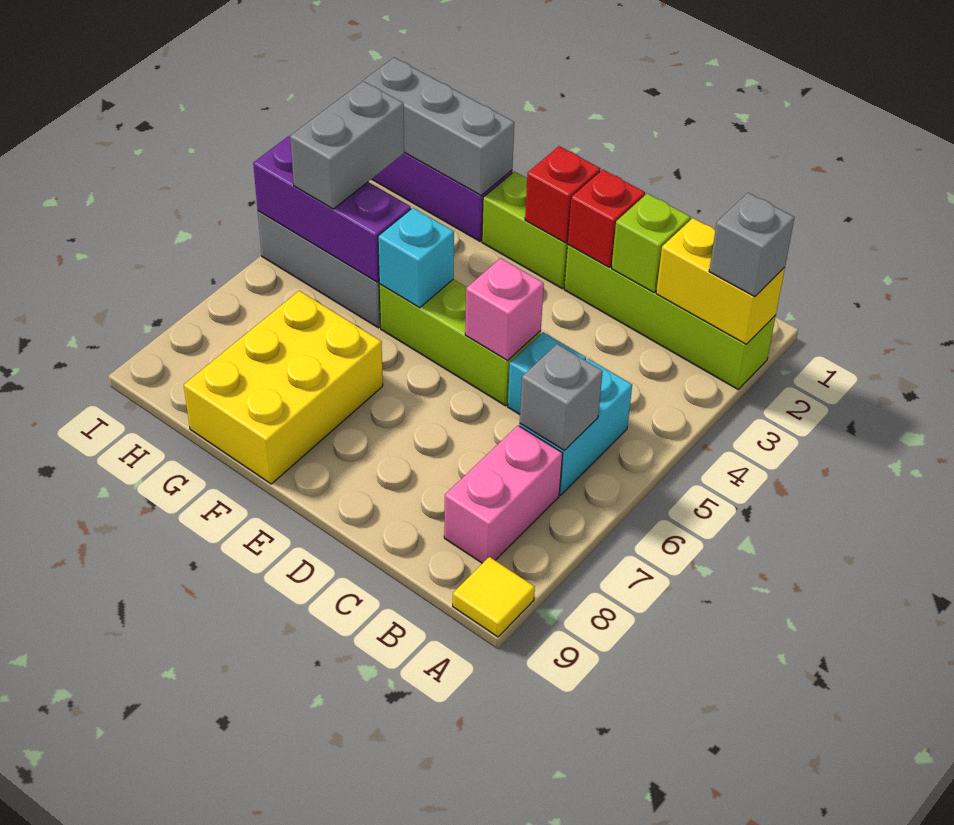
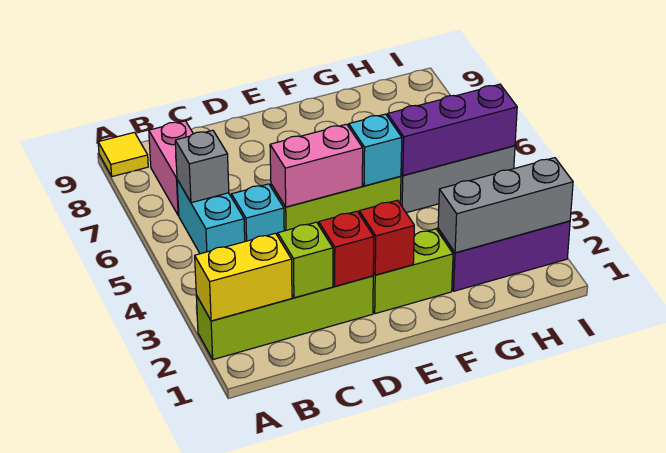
grey brick A2 level 3 -> none
pink brick D5 level 2 -> pink brick D5:E5 level 2
yellow brick F7:G9 level 1 -> none
grey brick H4:H5 level 3 -> none

